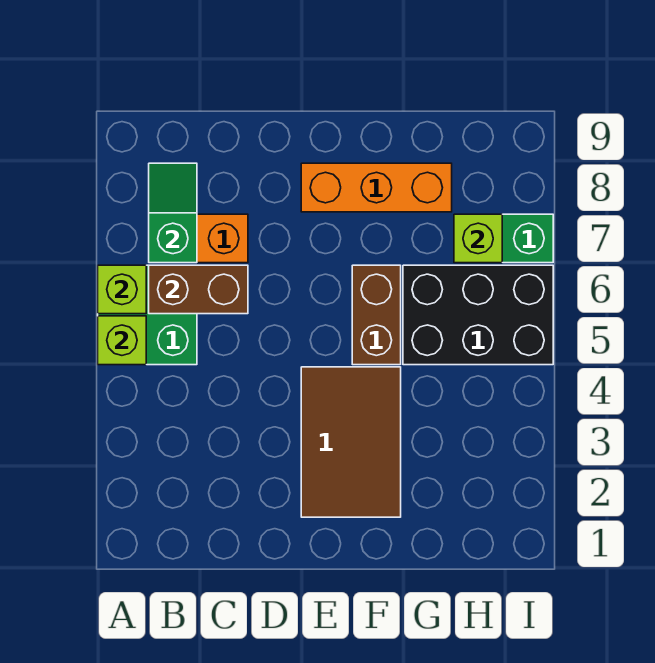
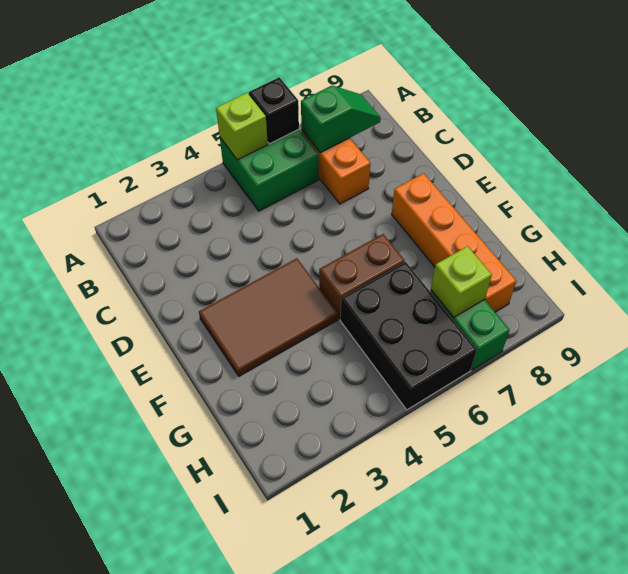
lime brick A6 level 2 -> black brick A6 level 2
brown brick B6:C6 level 2 -> none
orange brick E8:G8 level 1 -> orange brick E8:H8 level 1

